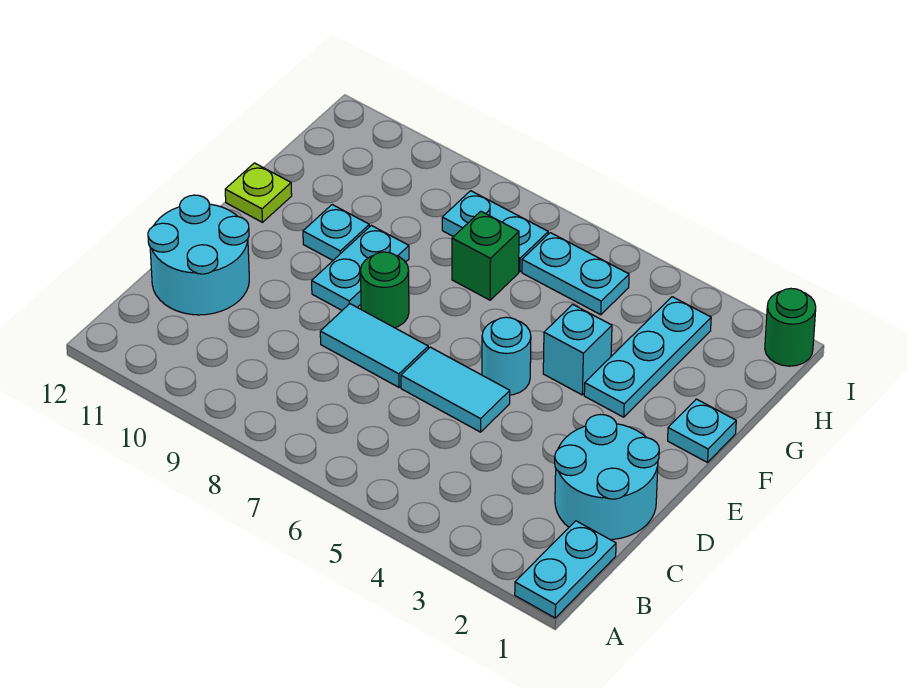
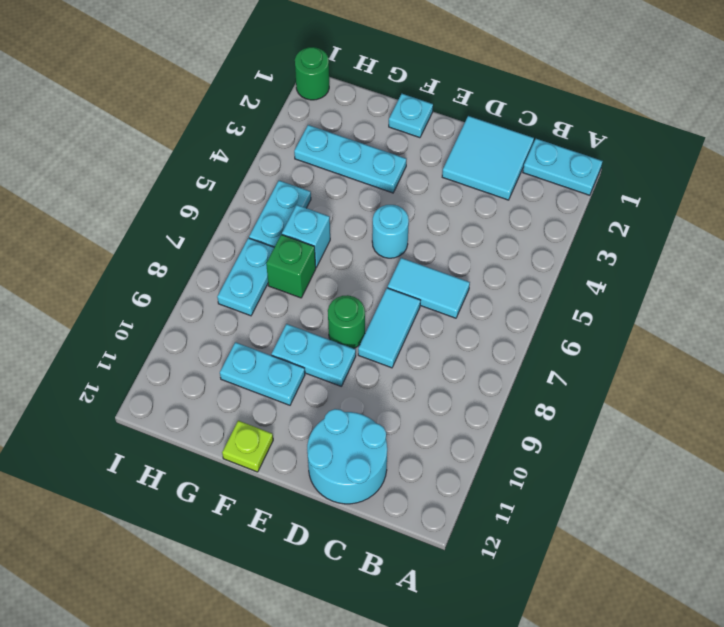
cyan round brick C1:D2 level 1 -> cyan tile C1:D2 level 1
cyan tile D5:D6 level 1 -> cyan tile C6:D6 level 1
cyan brick F4 level 1 -> cyan brick G6 level 1
cyan plate F10 level 1 -> cyan plate F10:G10 level 1

